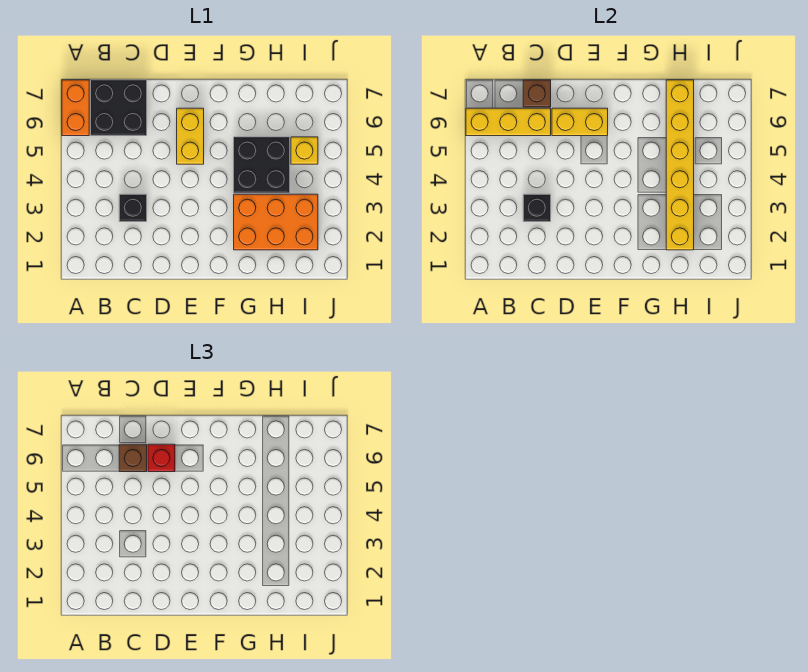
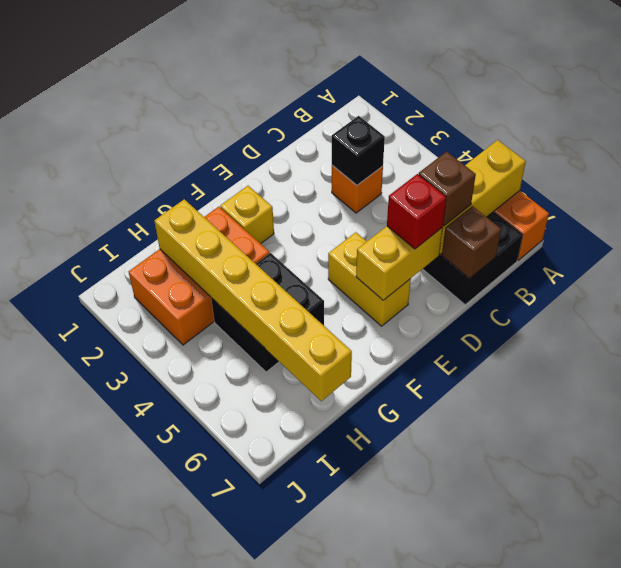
black brick C3 level 1 -> orange brick C3 level 1
yellow brick I5 level 1 -> yellow brick F2 level 1

